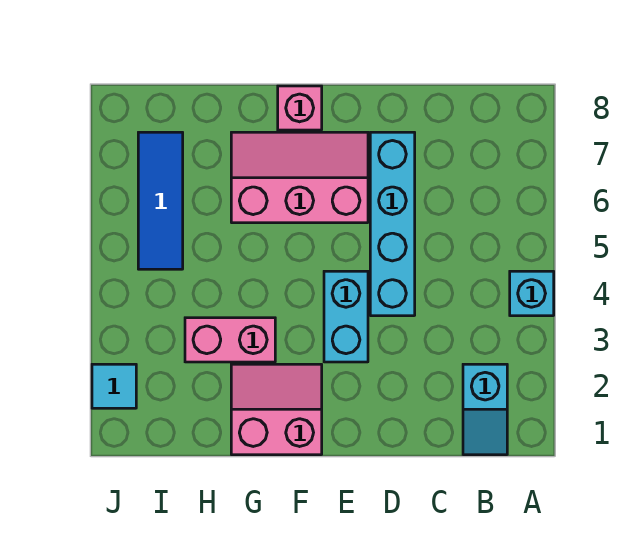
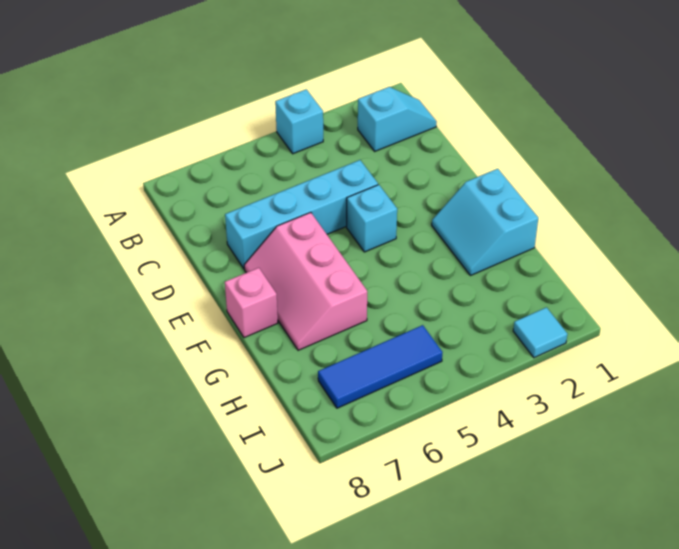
cyan brick E3:E4 level 1 -> cyan brick E4 level 1
pink slope F1:G2 level 1 top 1 -> cyan slope F1:G2 level 1 top 1
pink brick G3:H3 level 1 -> none

